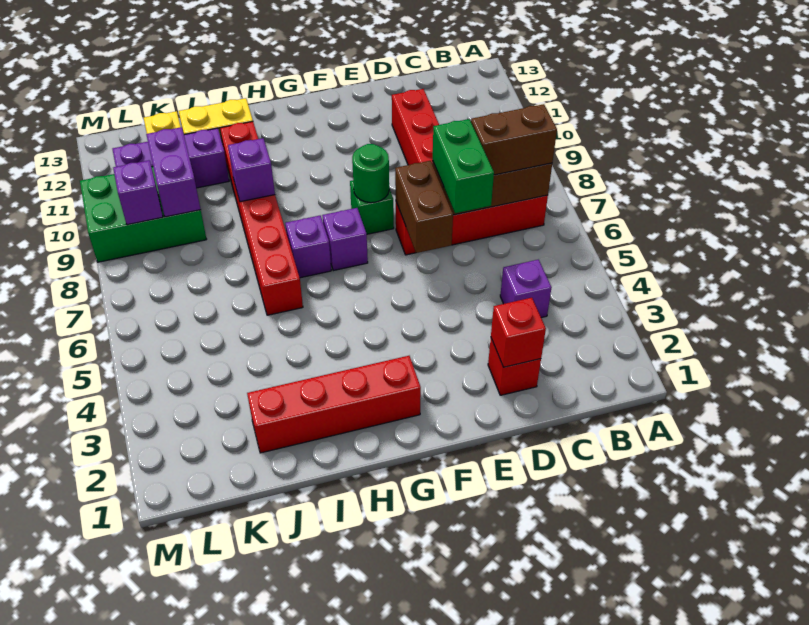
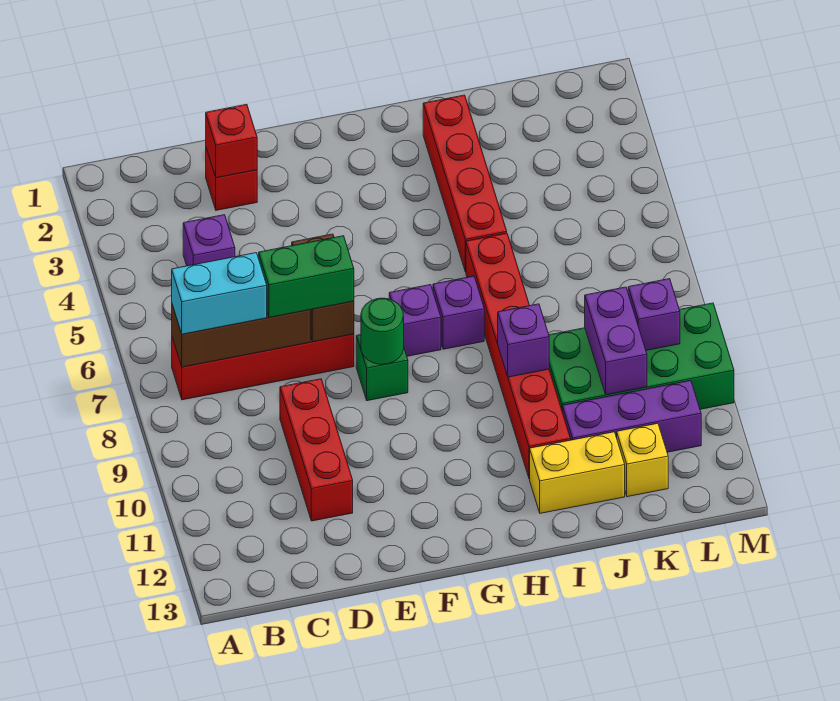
brown brick B7:C7 level 3 -> cyan brick B7:C7 level 3
green brick D6:D7 level 3 -> green brick D7:E7 level 3
red brick G2:J2 level 1 -> red brick I2:I5 level 1
green brick K9:M10 level 1 -> green brick J9:M10 level 1

